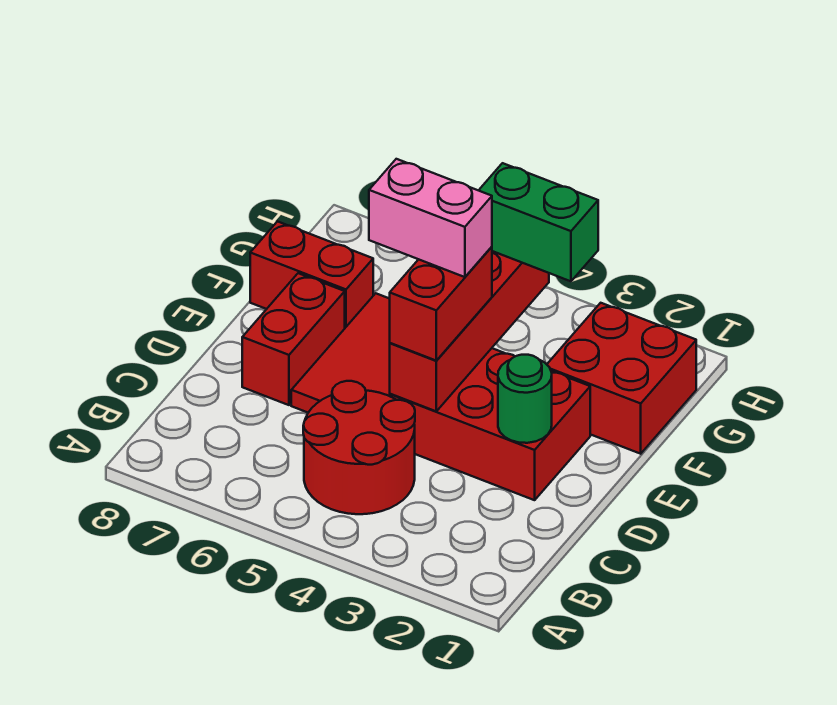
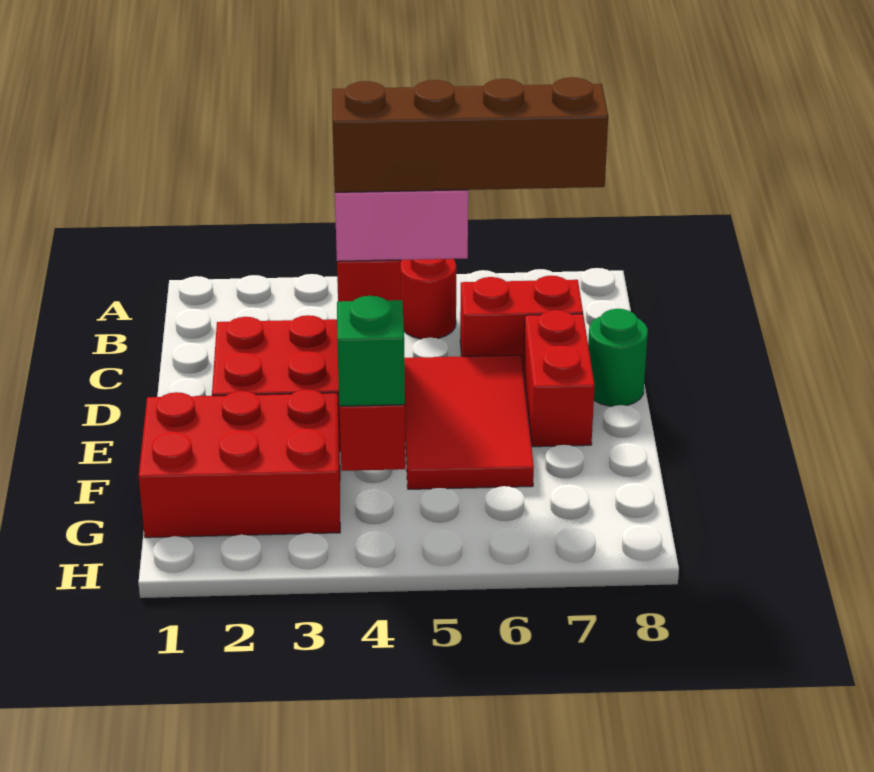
red round brick B4:C5 level 1 -> red round brick B5 level 1
green round brick D2 level 2 -> green round brick D8 level 1
none -> brown brick E4:E7 level 5
red brick F1:G2 level 1 -> red brick F1:G3 level 1
red brick F7:F8 level 1 -> red brick C6:C7 level 1
green brick G3:G4 level 3 -> green brick G4 level 3

